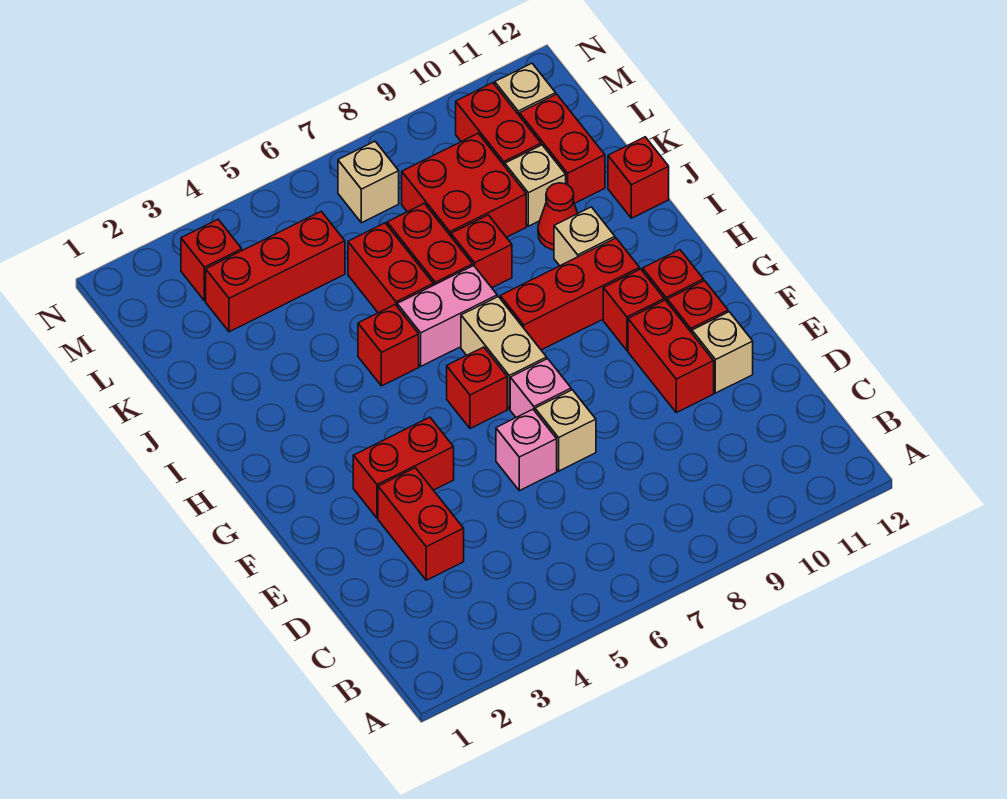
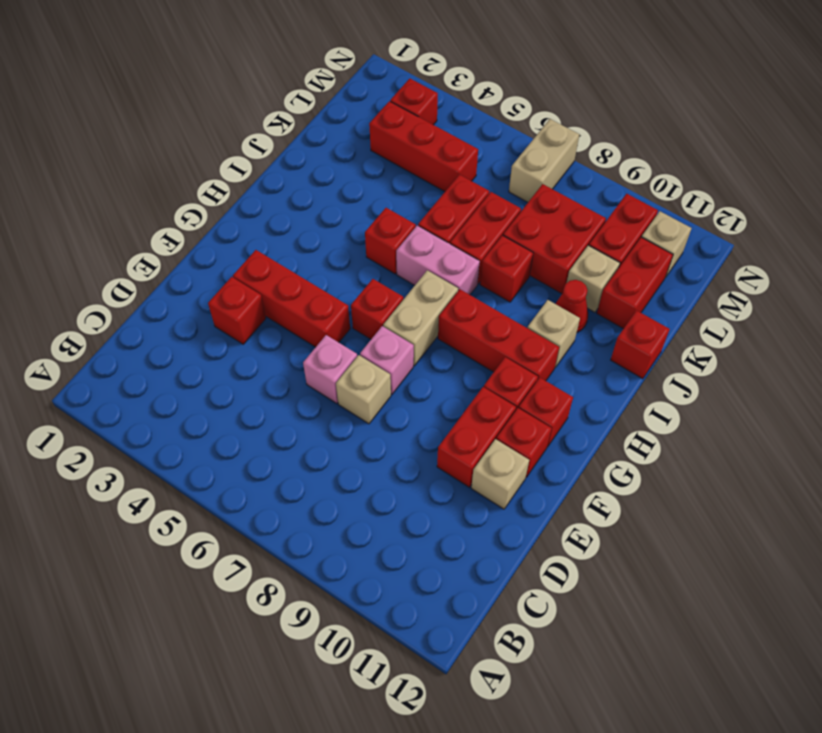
red brick D3:E3 level 1 -> red brick E3 level 1
red brick F3:F4 level 1 -> red brick F3:F5 level 1
tan brick M7 level 1 -> tan brick M7:N7 level 1

